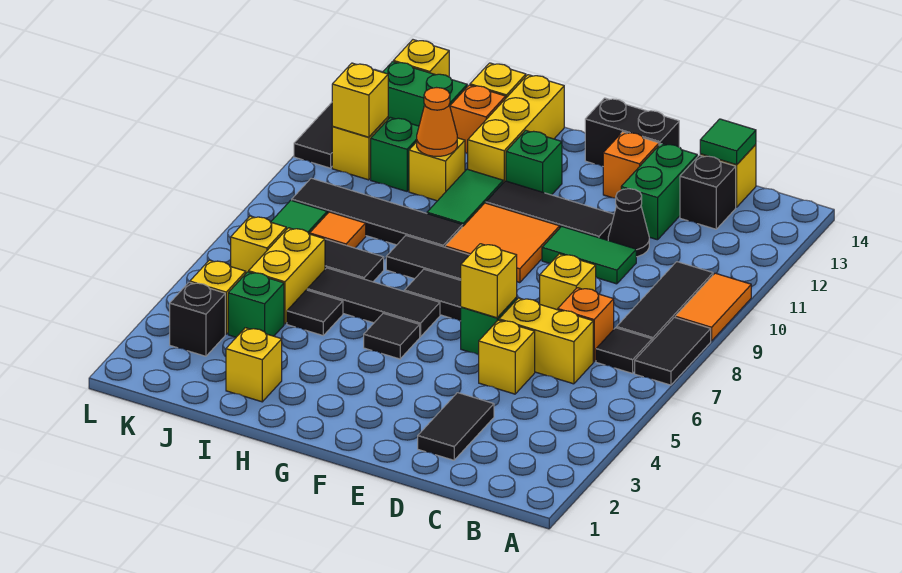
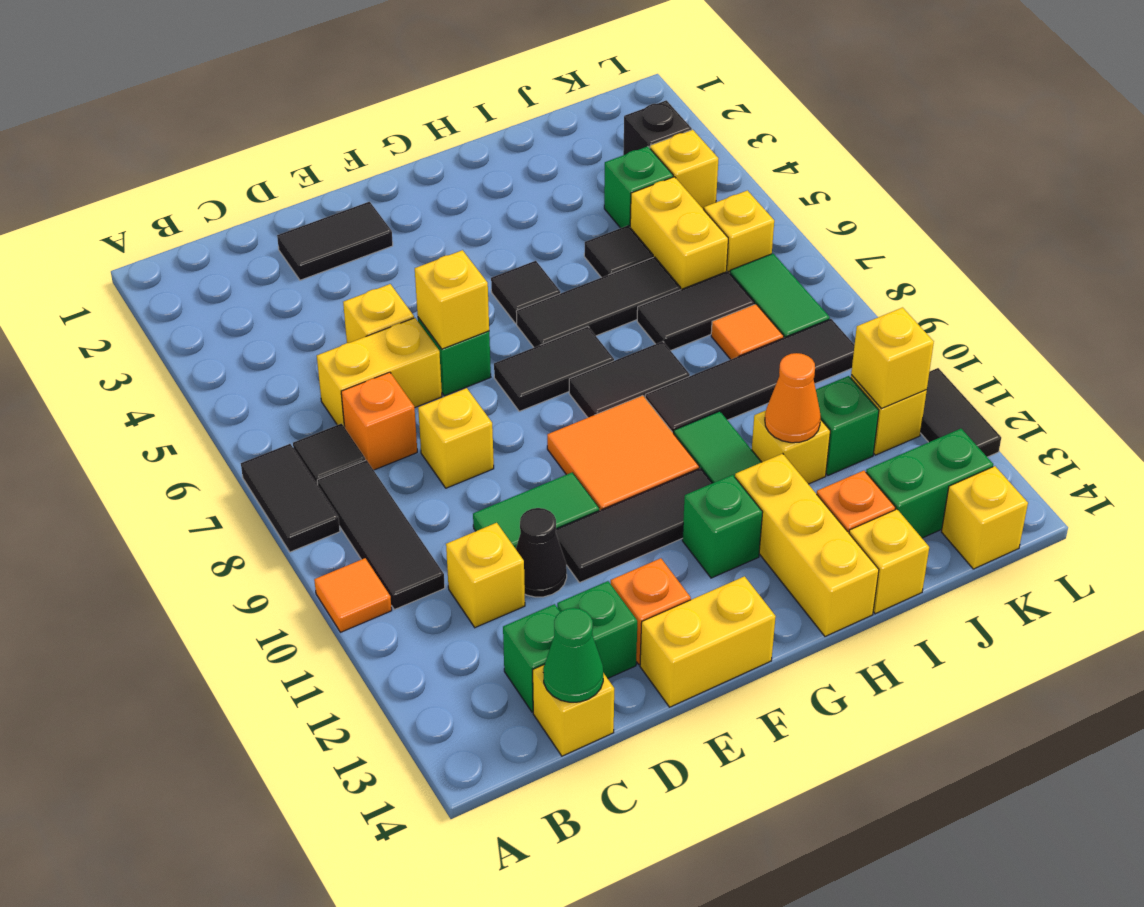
orange tile A9:A10 level 1 -> orange tile A10 level 1
black brick C13 level 1 -> green brick C13 level 1
green tile C14 level 2 -> green cone C14 level 2
black tile D2:D3 level 1 -> black tile D2:E2 level 1
green brick D12:D13 level 1 -> green brick D13 level 1
black brick E14:F14 level 1 -> yellow brick E14:F14 level 1
yellow brick I2 level 1 -> yellow brick C11 level 1

